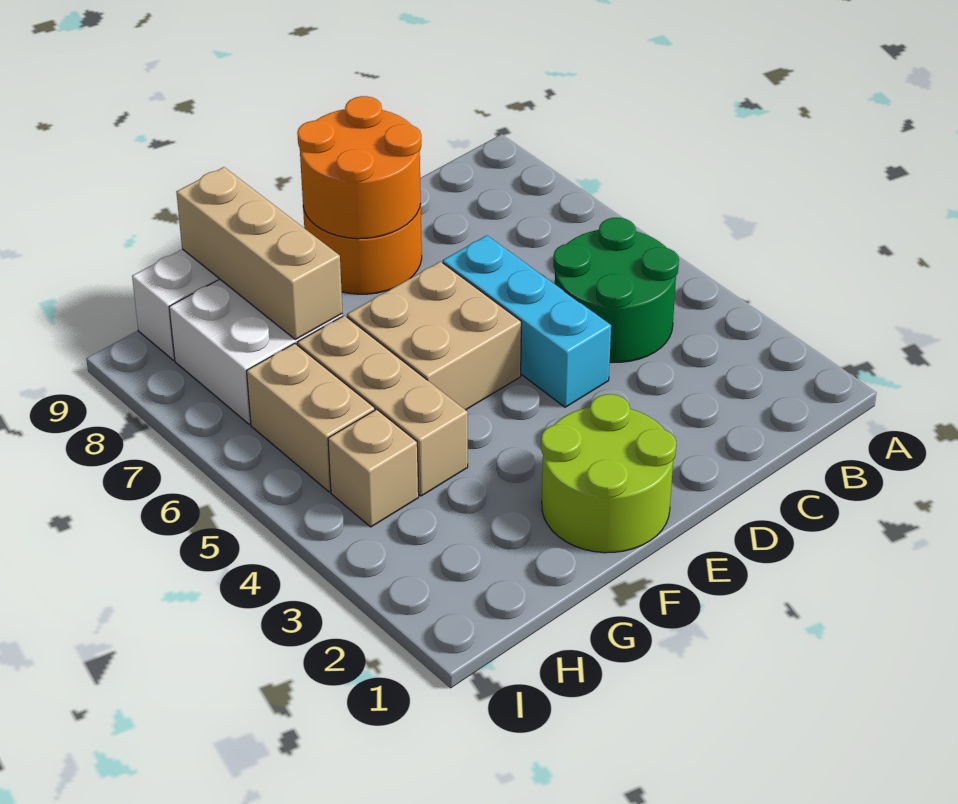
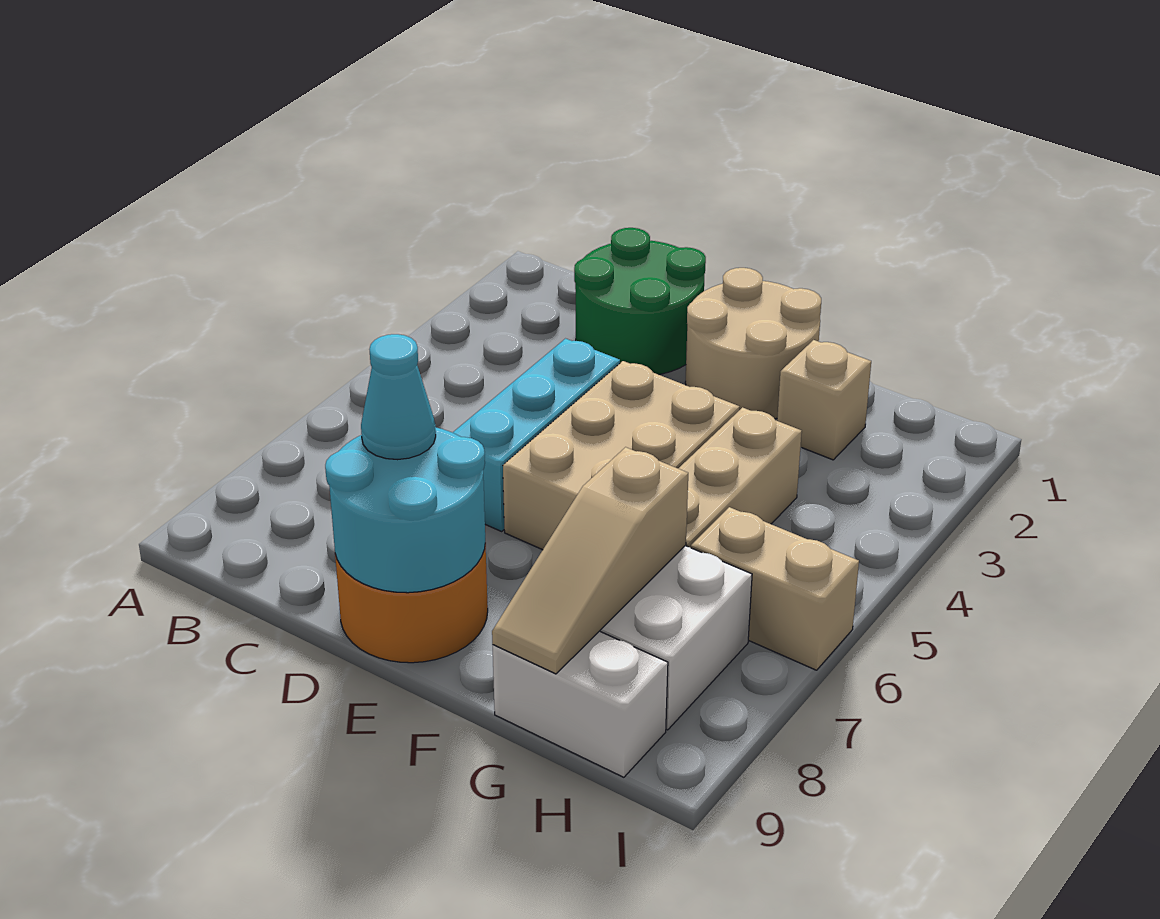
green round brick B4:C5 level 1 -> green round brick C1:D2 level 1
orange round brick D8:E9 level 2 -> cyan round brick D8:E9 level 2
none -> cyan cone D8 level 3
lime round brick E1:F2 level 1 -> tan round brick E1:F2 level 1
tan brick E5:F6 level 1 -> tan brick E4:F6 level 1
tan brick G7:G9 level 2 -> tan slope G7:G9 level 2 top 7
tan brick H4 level 1 -> tan brick G2 level 1
tan brick H5:H6 level 1 -> tan brick H6:I6 level 1

